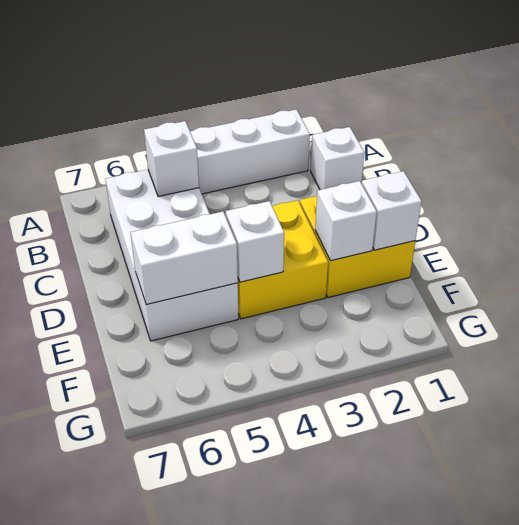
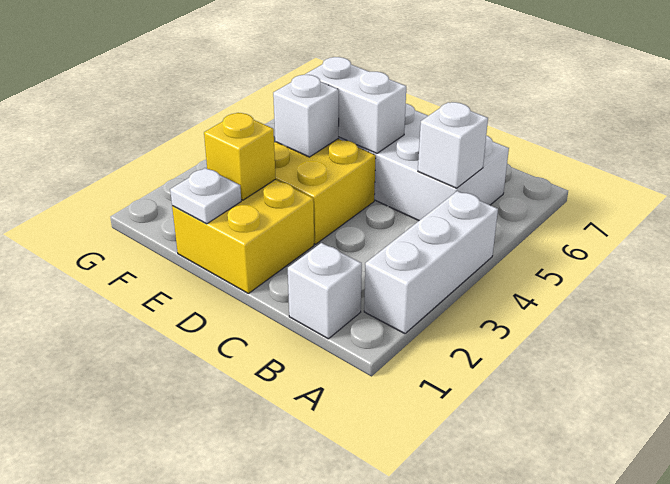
white brick E1 level 2 -> white plate E1 level 2
white brick E2 level 2 -> yellow brick E2 level 2
white brick E5:E6 level 2 -> white brick D5:E5 level 2

